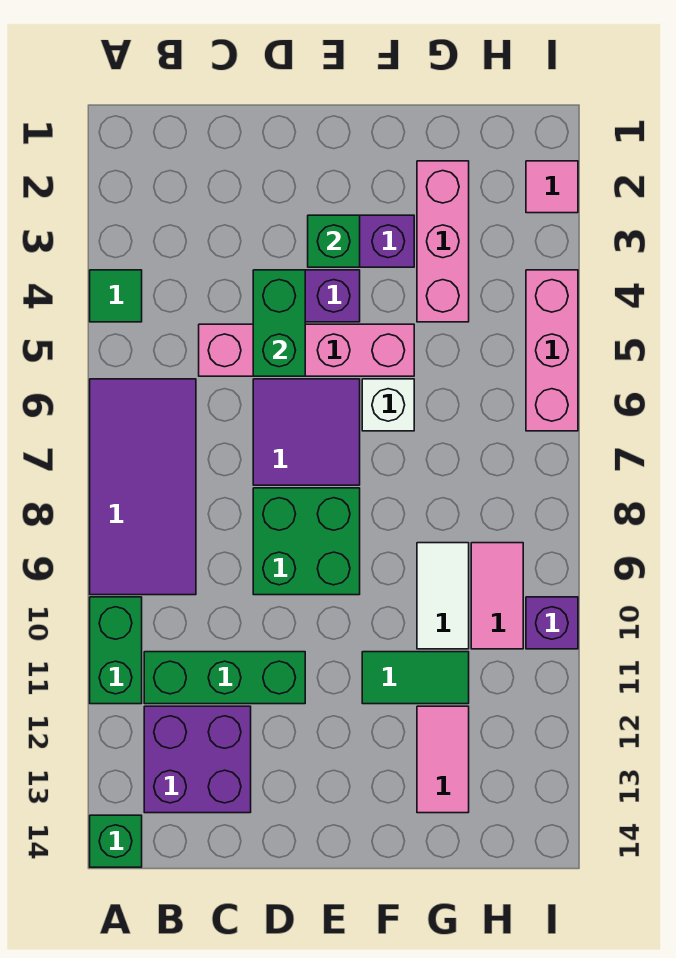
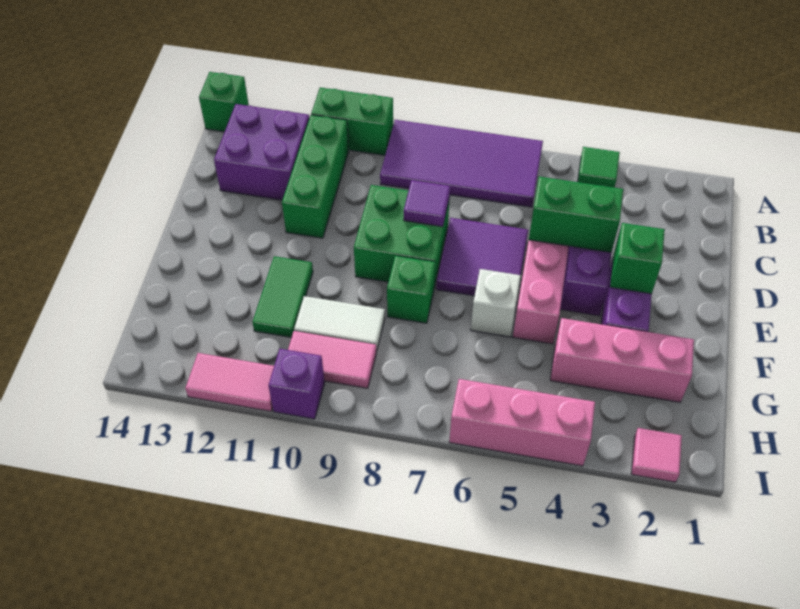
none -> purple tile D8 level 2
none -> green brick F8 level 1
pink tile G12:G13 level 1 -> pink tile I11:I12 level 1

